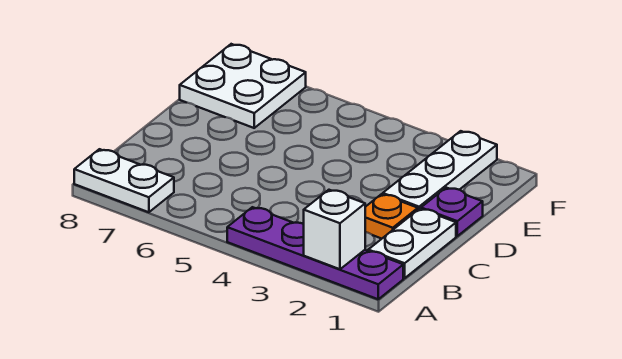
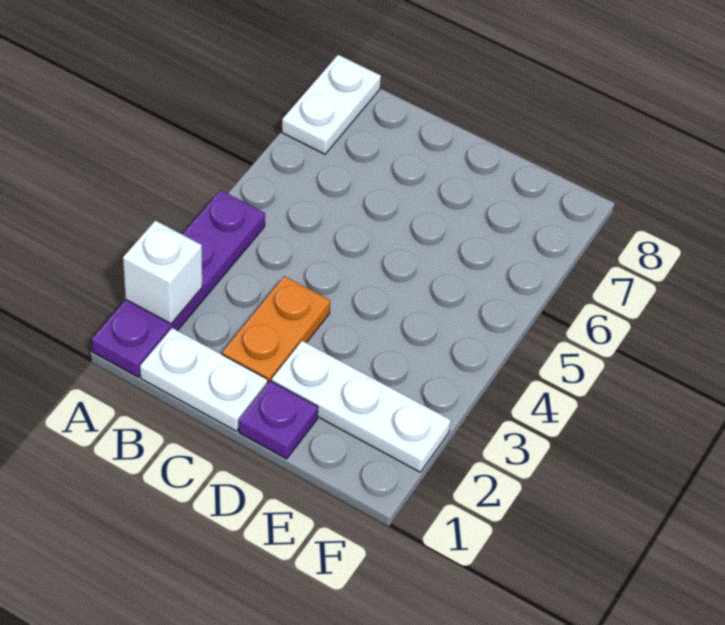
orange plate C2 level 1 -> orange plate C2:C3 level 1
white plate E7:F8 level 1 -> none

